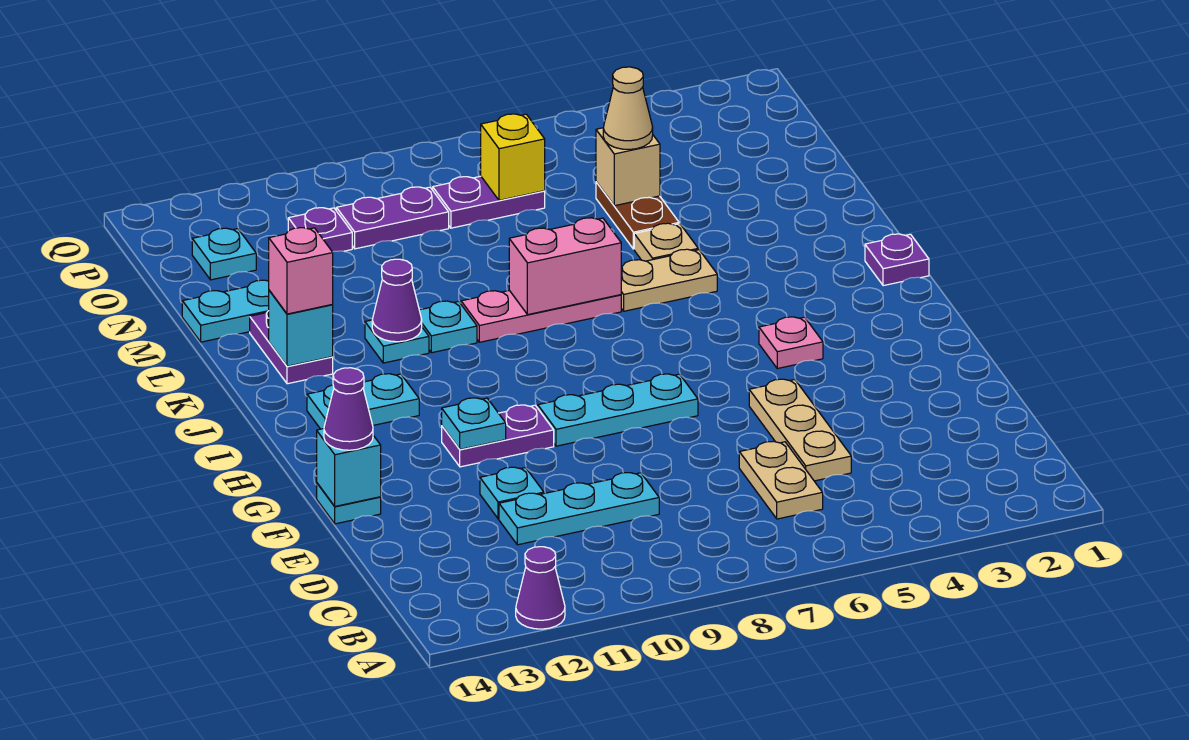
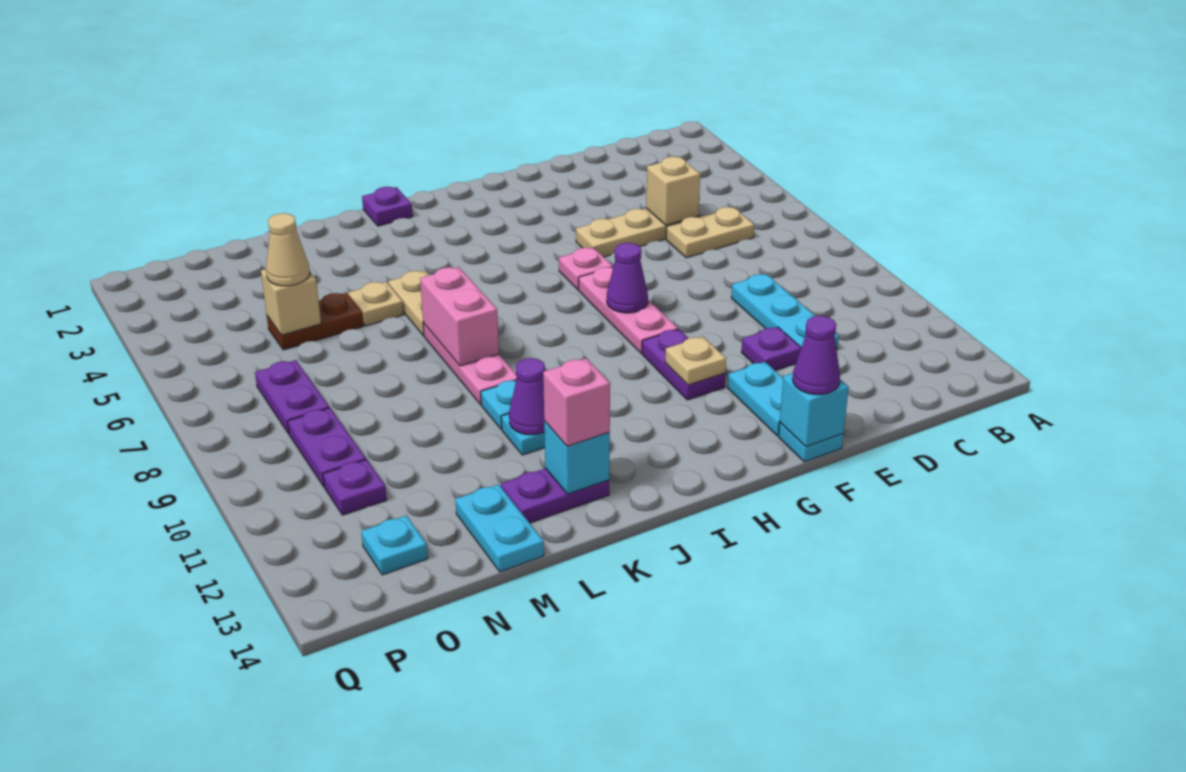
purple cone A12 level 1 -> purple cone G8 level 2
none -> tan brick D5 level 2
cyan plate E11 level 1 -> purple plate E11 level 1
cyan plate G7:G9 level 1 -> pink plate G7:G9 level 1
cyan plate G11 level 2 -> tan plate G11 level 2
pink plate H4 level 1 -> pink plate G6 level 1
cyan plate I12:I13 level 1 -> cyan plate F12:F13 level 1
yellow brick O7 level 2 -> none

